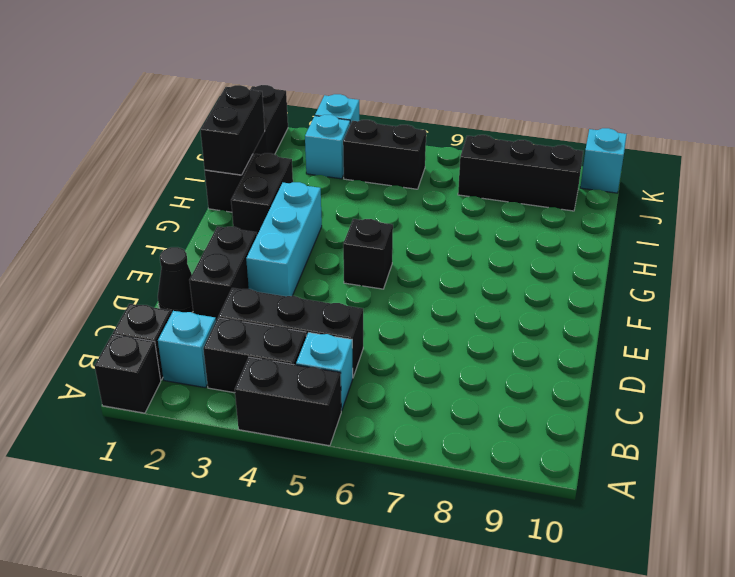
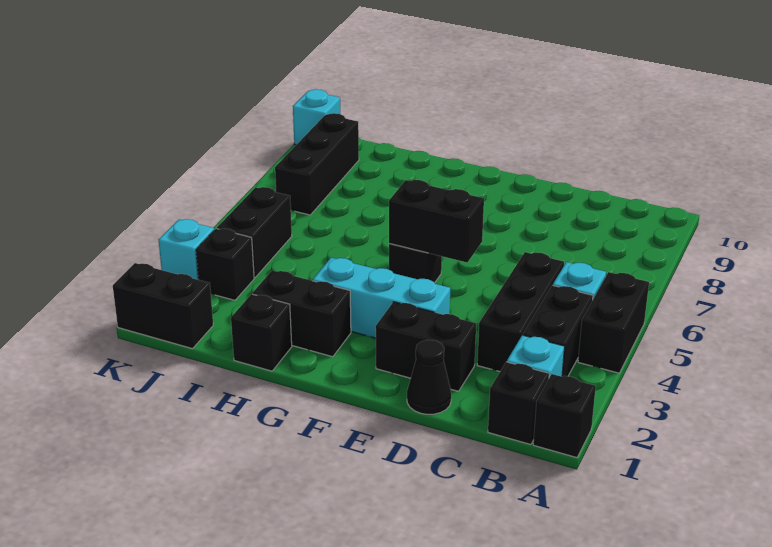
black brick H1:I1 level 2 -> black brick E5:F5 level 2
cyan brick J3 level 1 -> black brick J3 level 1

